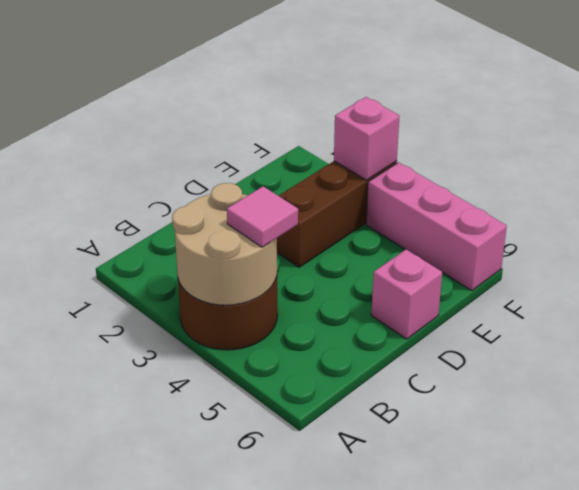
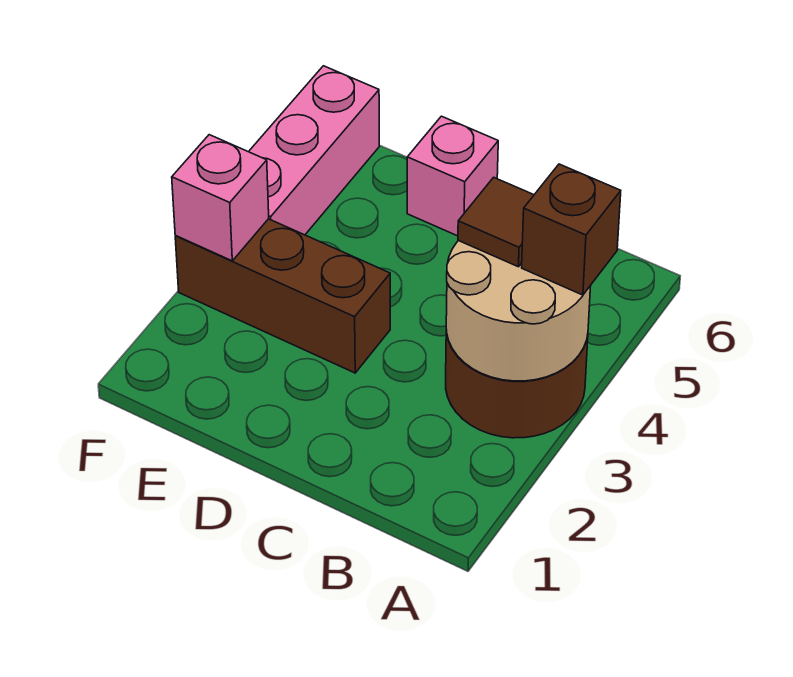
none -> brown brick A4 level 3
pink tile B4 level 3 -> brown tile B4 level 3

